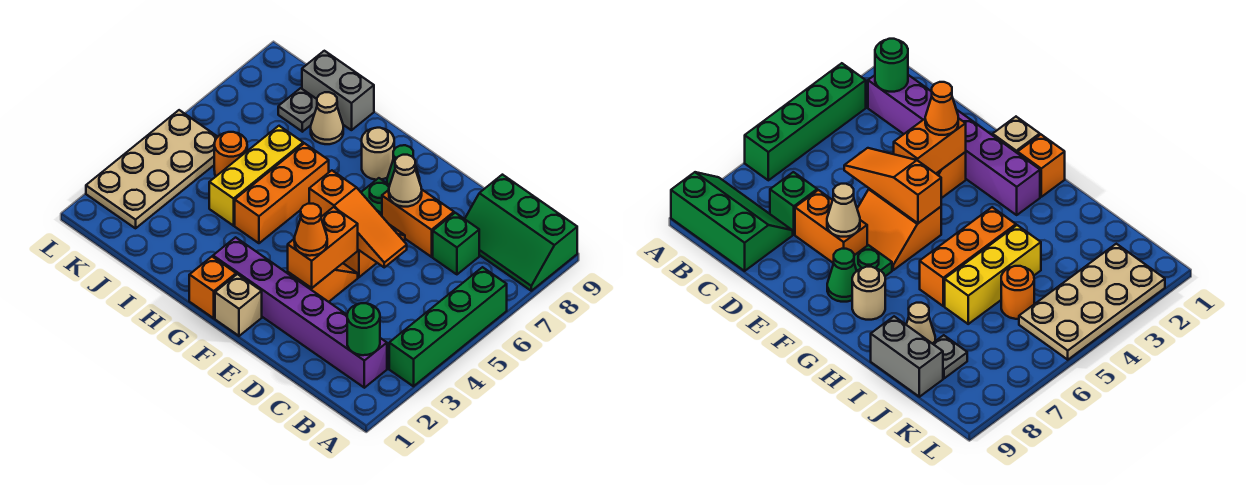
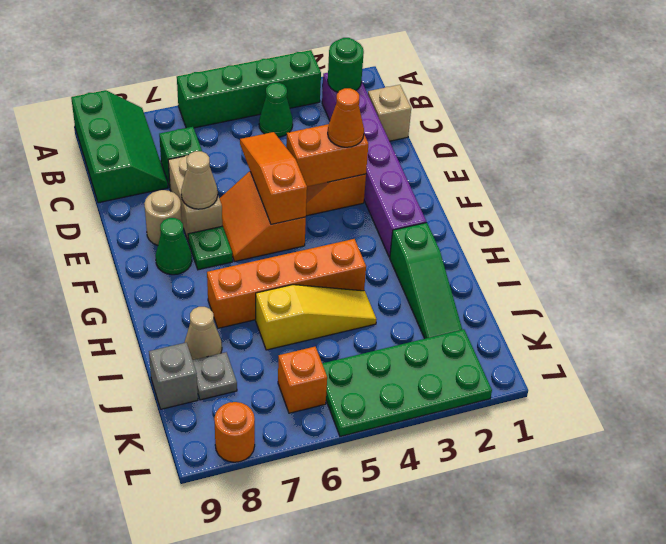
none -> green cone B4 level 1
orange brick D7:E7 level 1 -> tan brick D7:E7 level 1
tan brick F1 level 1 -> tan brick C1 level 1
orange brick G1 level 1 -> orange brick K6 level 1
tan round brick G8 level 1 -> tan round brick E8 level 1
none -> green slope H2:J2 level 1 top H
orange brick H4:H6 level 1 -> orange brick H4:H7 level 1
yellow brick I4:I6 level 1 -> yellow slope I4:I6 level 1 top 6
grey brick I9:J9 level 1 -> grey brick J9 level 1
orange round brick J5 level 1 -> orange round brick L8 level 1
tan plate K2:L5 level 1 -> green plate K2:L5 level 1

